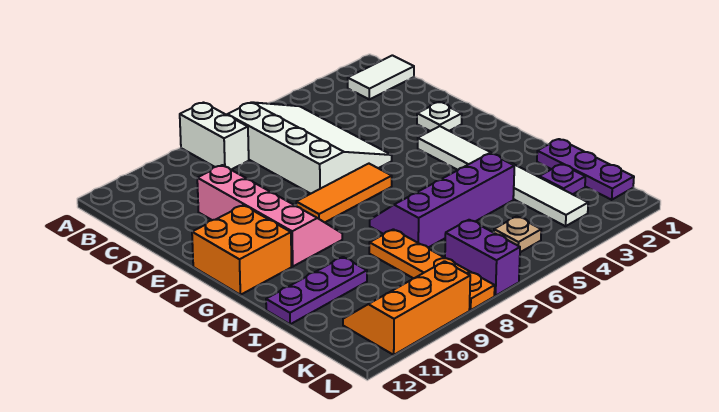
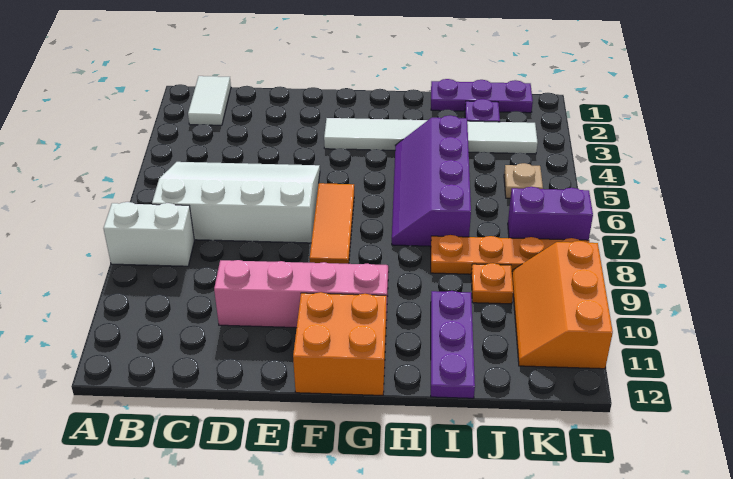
white plate E2 level 1 -> none
none -> orange plate J9 level 1

